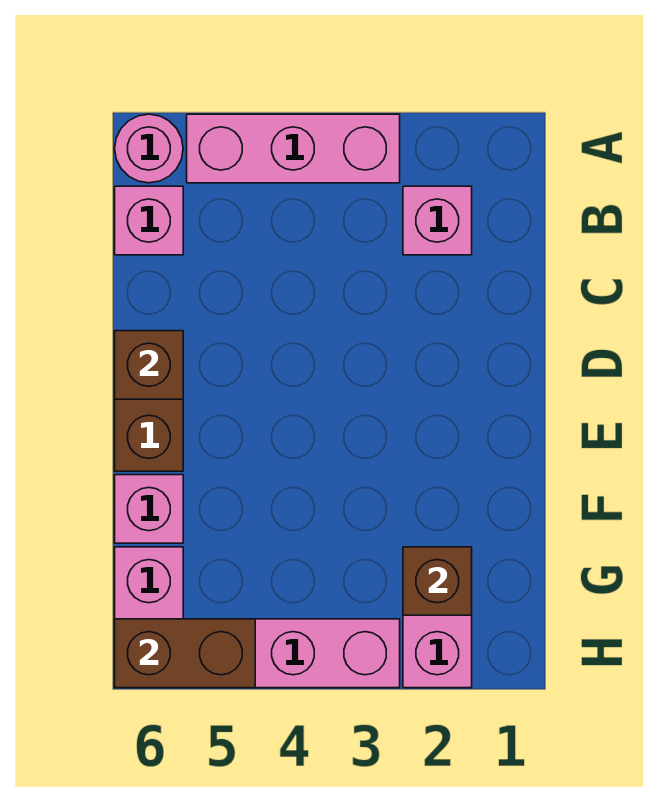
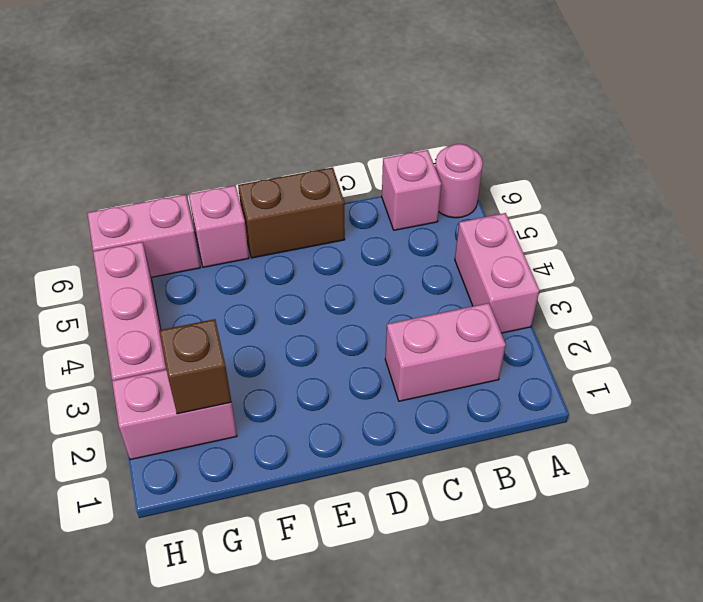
pink brick A3:A5 level 1 -> pink brick A3:A4 level 1
pink brick B2 level 1 -> pink brick B2:C2 level 1
brown brick D6 level 2 -> none
brown brick H5:H6 level 2 -> none

